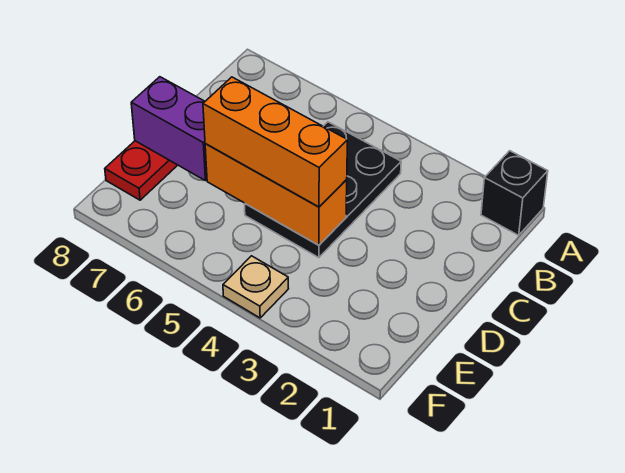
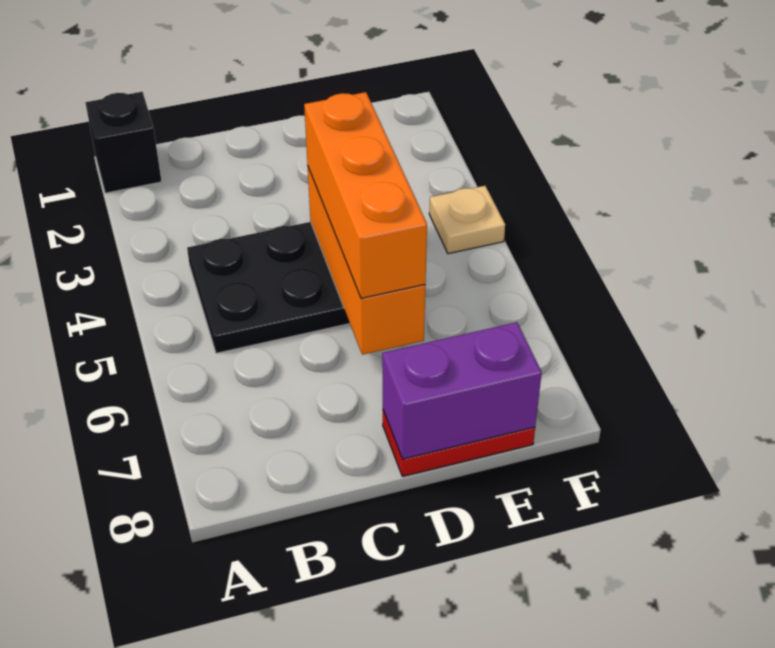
purple brick D7:D8 level 2 -> purple brick D8:E8 level 2

